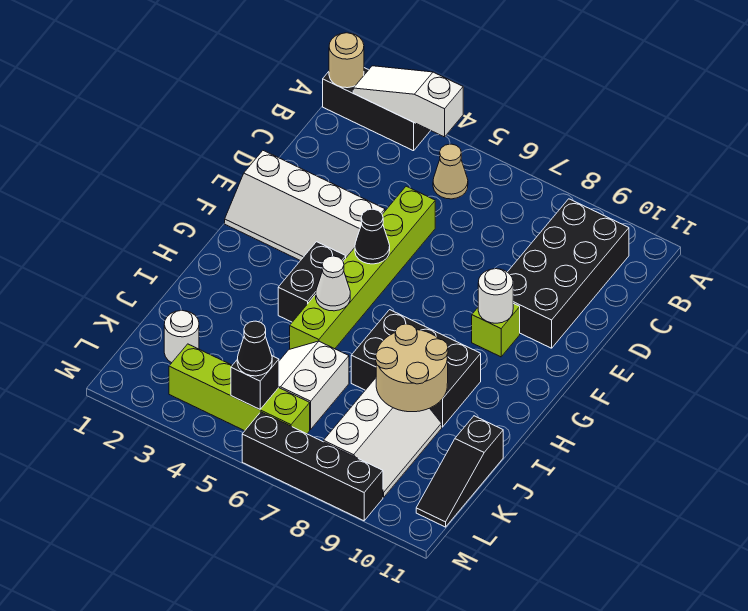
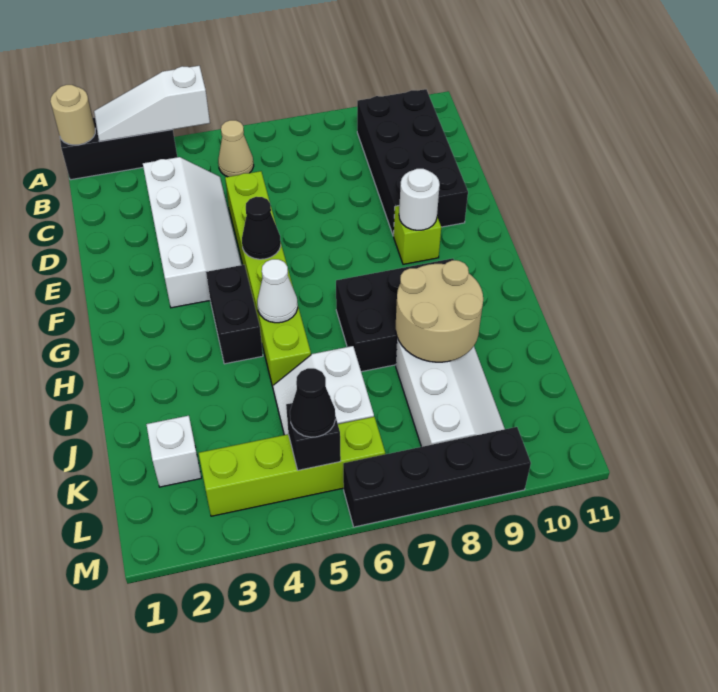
white slope E1:F4 level 1 top E -> white slope C3:F4 level 1 top 3
black slope J11:L11 level 1 top J -> none
white round brick K2 level 1 -> white brick K2 level 1

